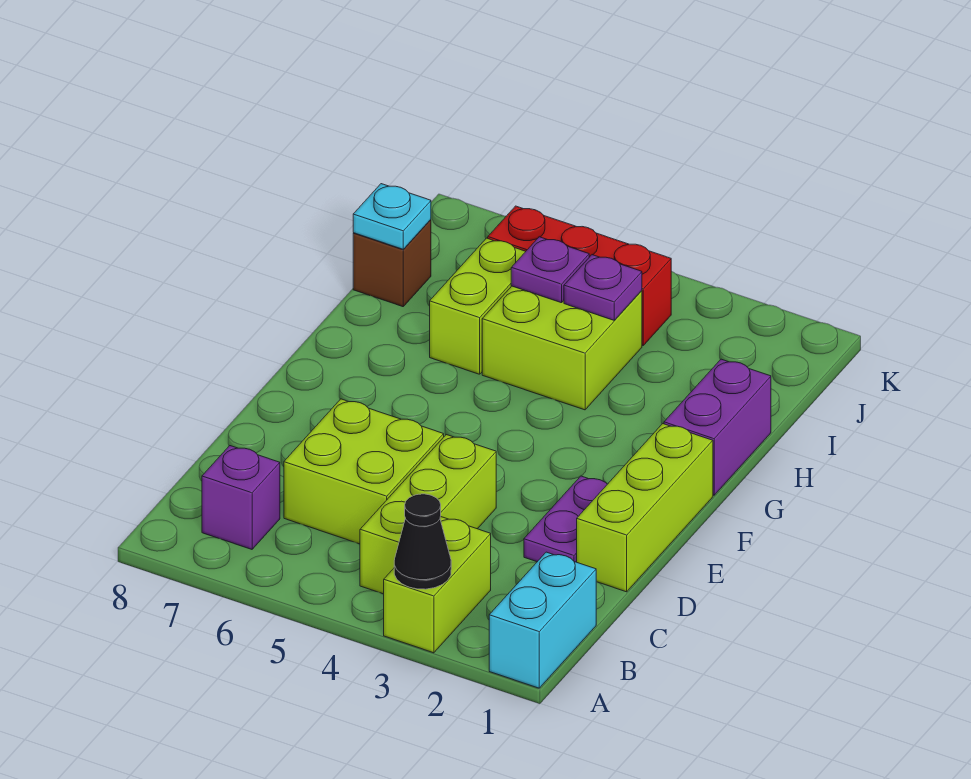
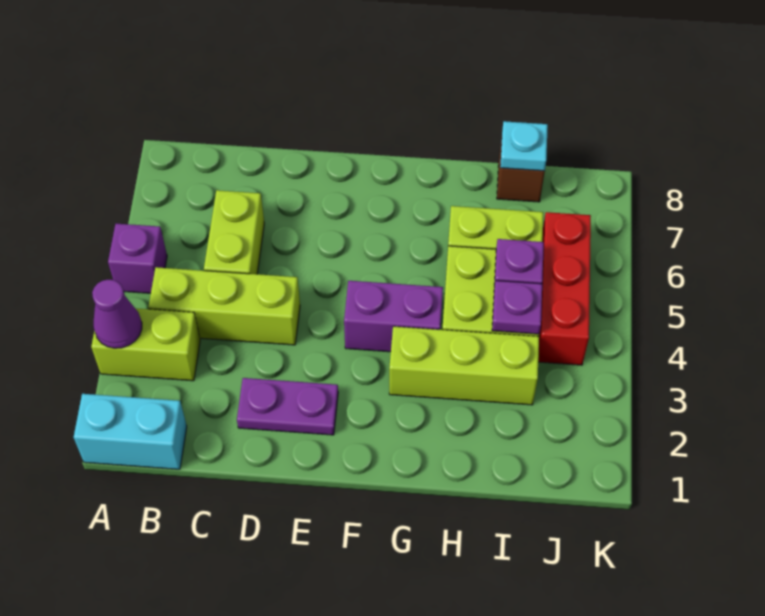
black cone A3 level 2 -> purple cone A3 level 2
purple brick B7 level 1 -> purple brick A5 level 1
lime brick C5:D6 level 1 -> lime brick C5:C6 level 1
lime brick D1:F1 level 1 -> lime brick G3:I3 level 1
purple brick G1:H1 level 1 -> purple brick F4:G4 level 1

